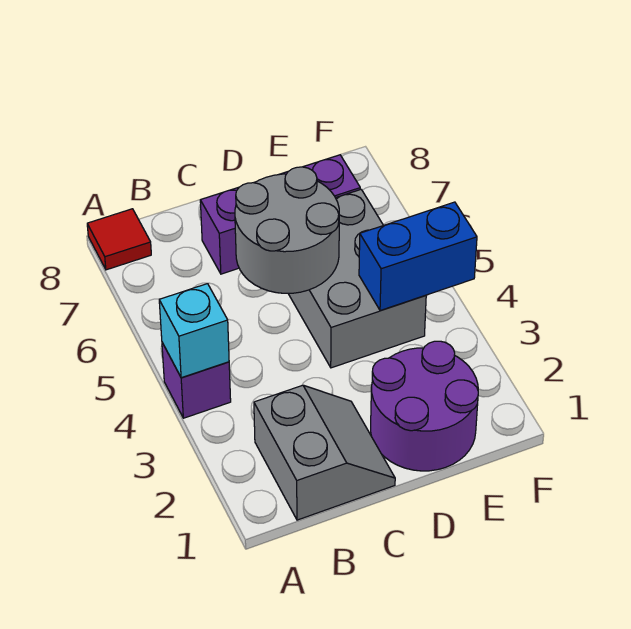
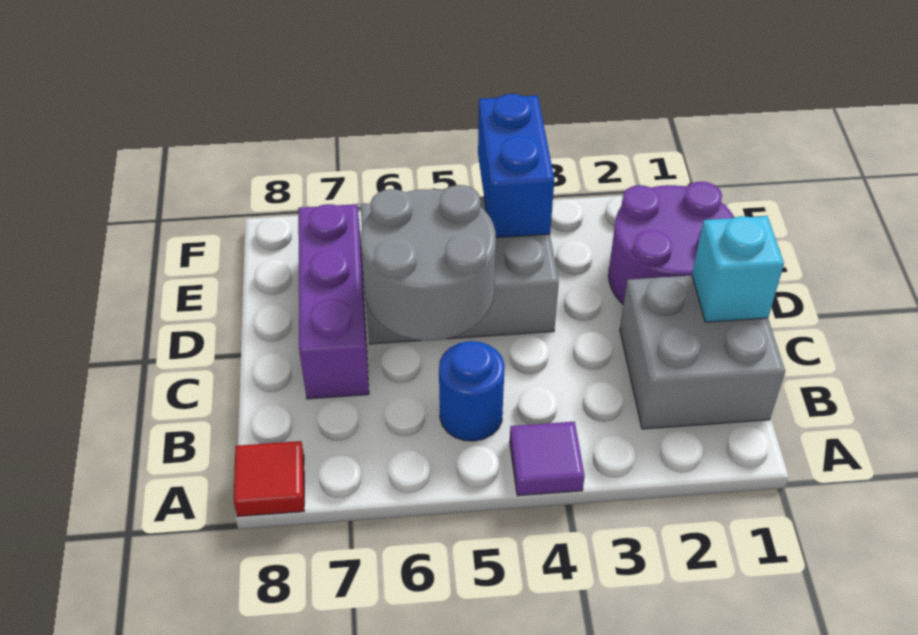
purple brick A4 level 1 -> purple tile A4 level 1
cyan brick A4 level 2 -> cyan brick C1 level 2
grey slope B1:C2 level 1 top B -> grey brick B1:C2 level 1
none -> blue round brick B5 level 1

